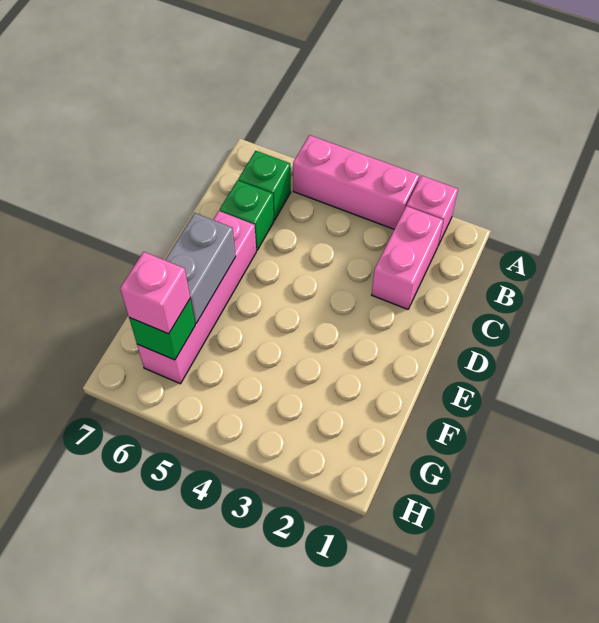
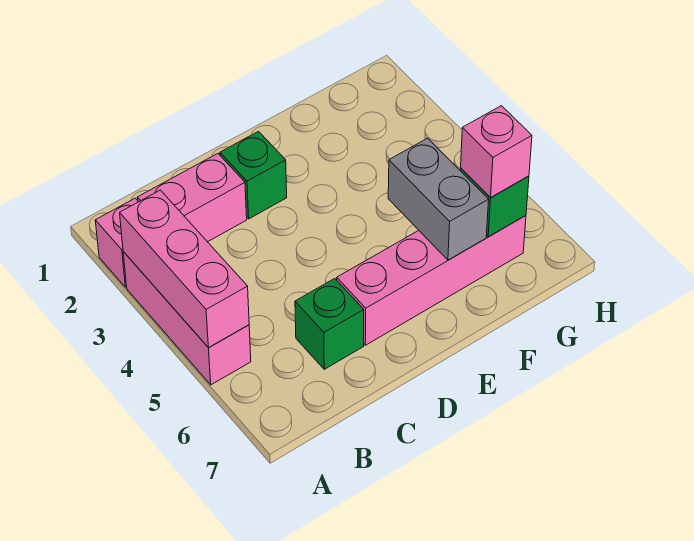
none -> pink brick A3:A5 level 2
green brick B6 level 1 -> green brick D2 level 1
grey brick E6:F6 level 2 -> grey brick F5:F6 level 2

